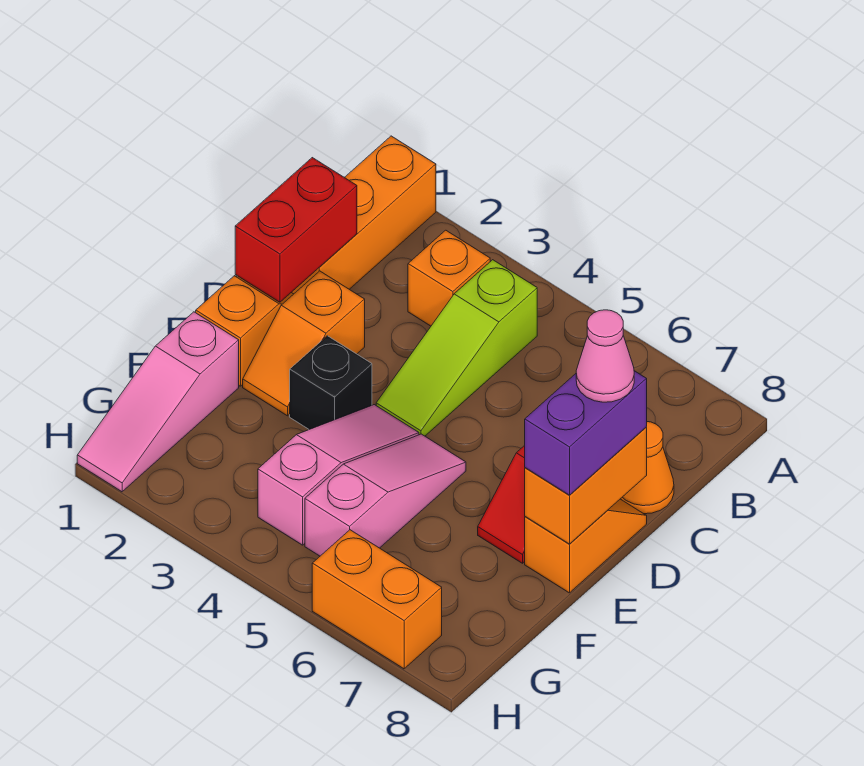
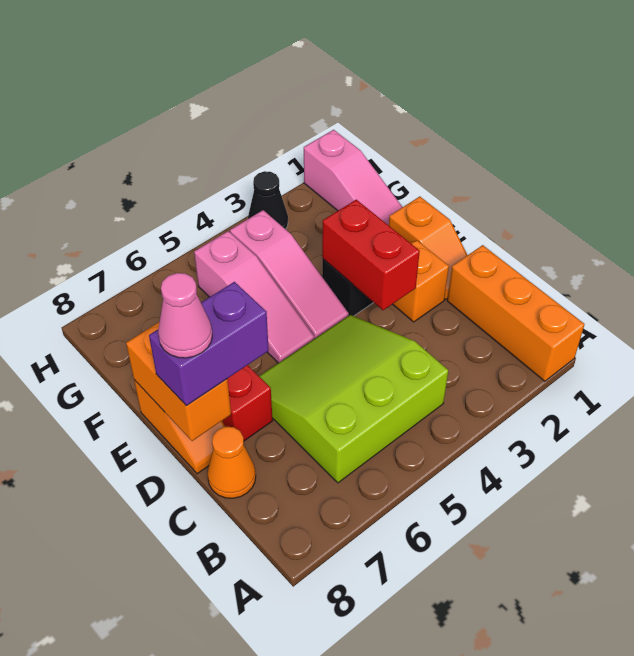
orange brick B3 level 1 -> none
lime slope B4:D4 level 1 top B -> lime slope B4:D6 level 1 top B
red brick C1:D1 level 2 -> red brick D3:E3 level 2
purple brick D8:E8 level 3 -> purple brick D7:D8 level 3
pink slope F1:H1 level 1 top F -> pink slope F1:H1 level 1 top H
none -> black cone H3 level 1
orange brick H6:H7 level 1 -> none

